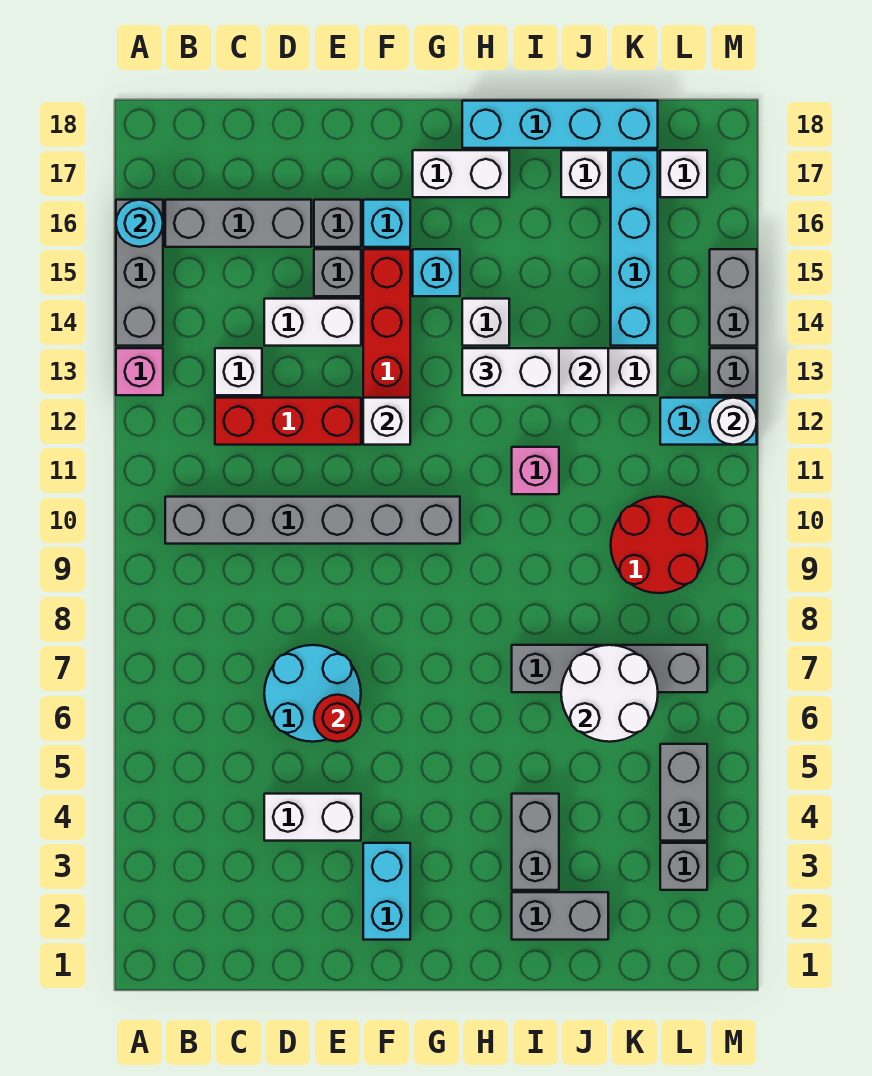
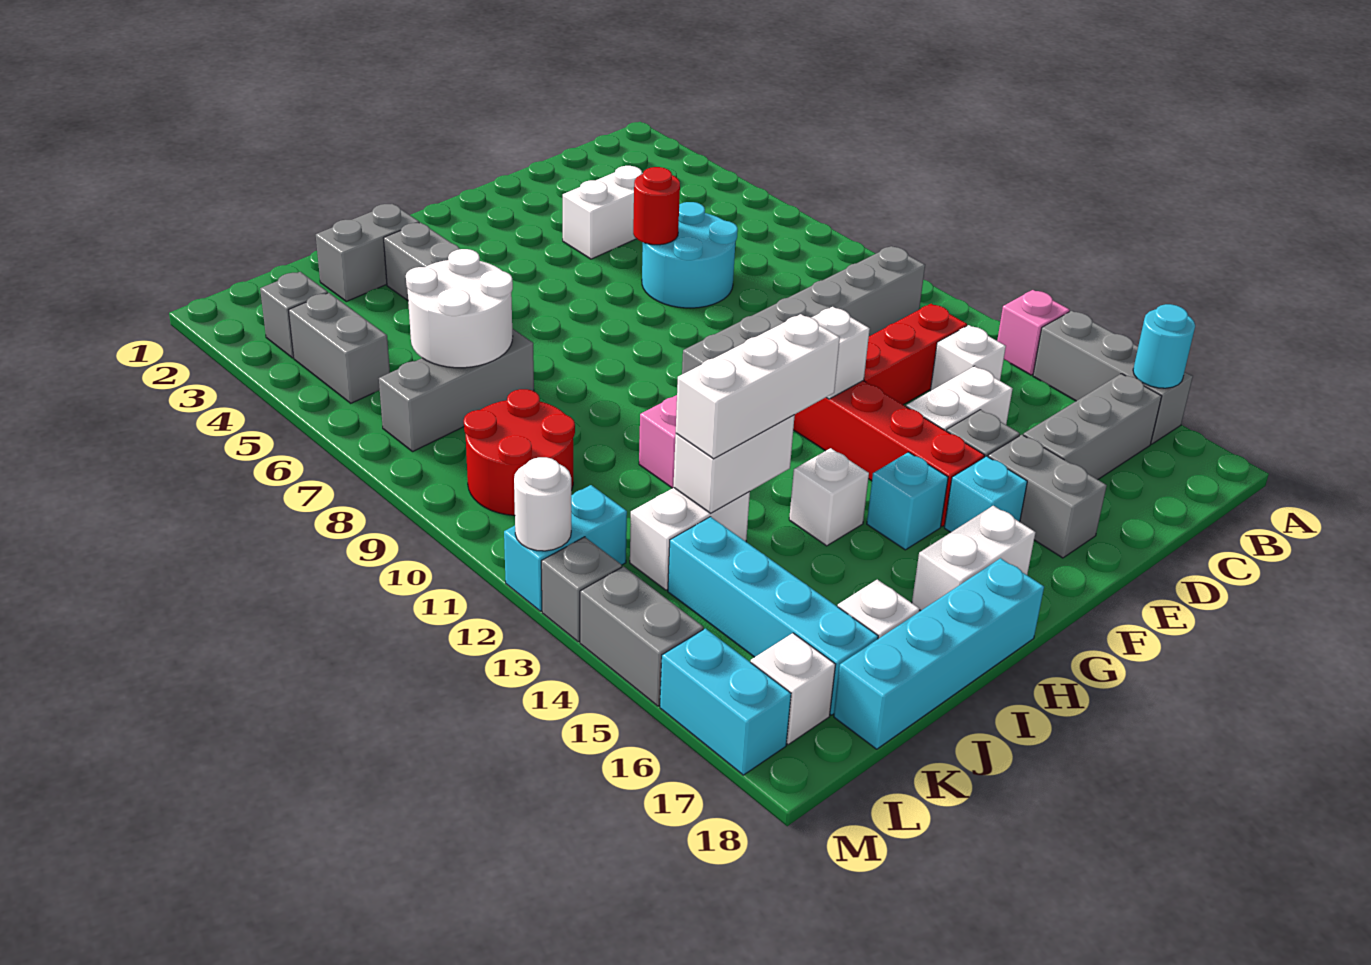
grey brick E16 level 1 -> grey brick E16:E17 level 1
cyan brick F2:F3 level 1 -> cyan brick M16:M17 level 1
white brick H13:I13 level 3 -> white brick H13:J13 level 3
grey brick I7:L7 level 1 -> grey brick J7:L7 level 1

